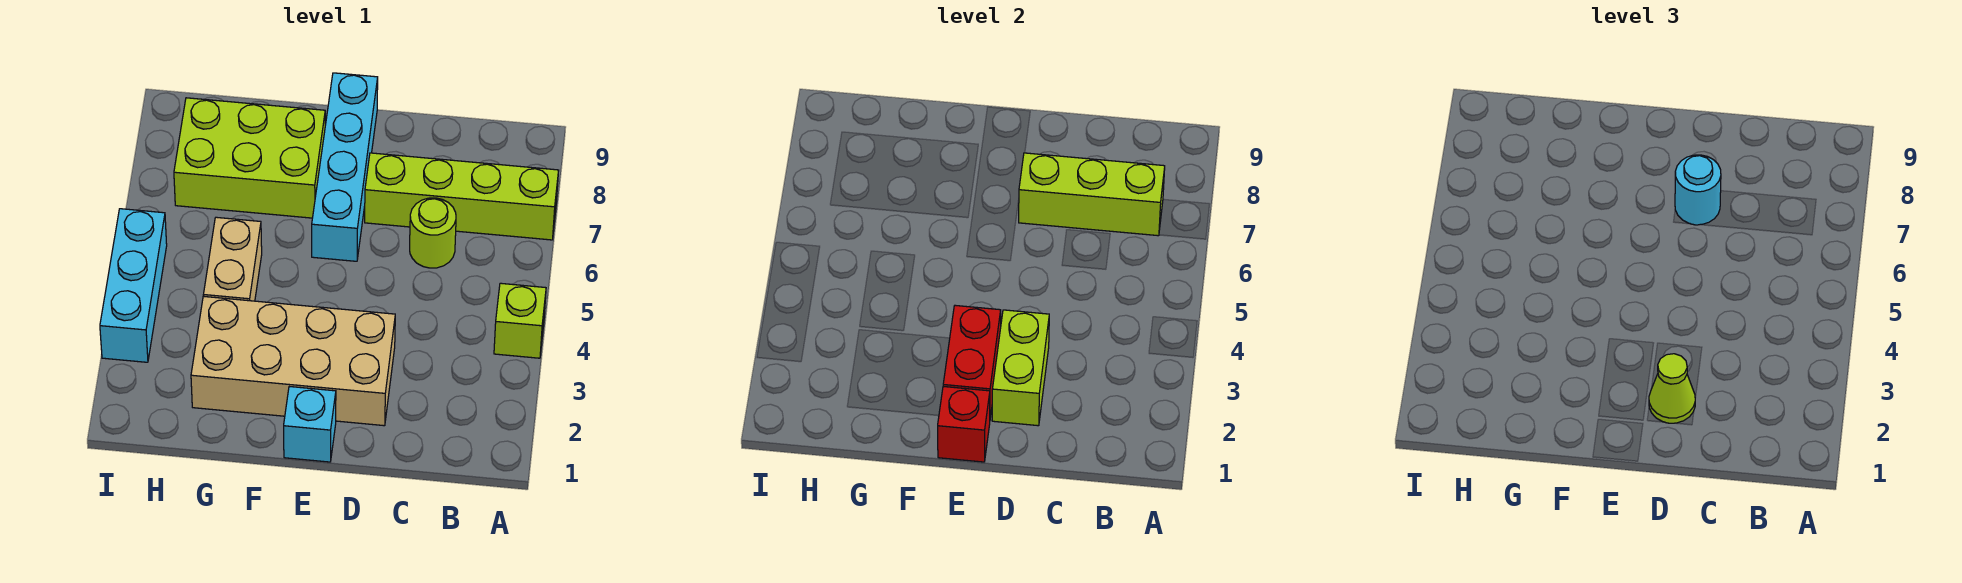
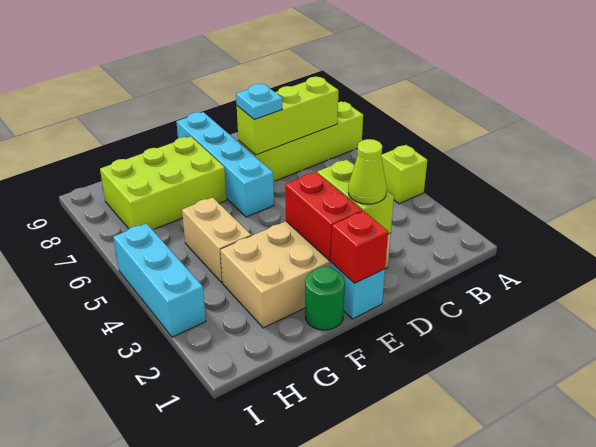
lime round brick C6 level 1 -> none
cyan round brick D7 level 3 -> cyan plate D7 level 3
none -> green round brick F1 level 1

